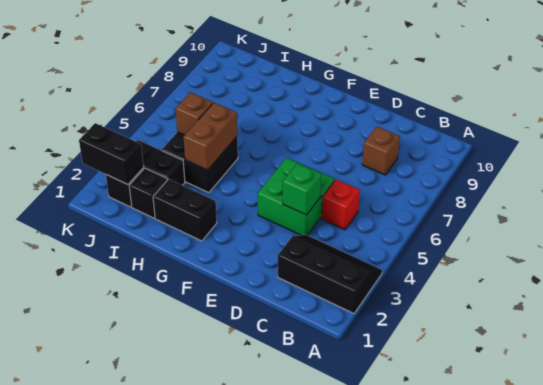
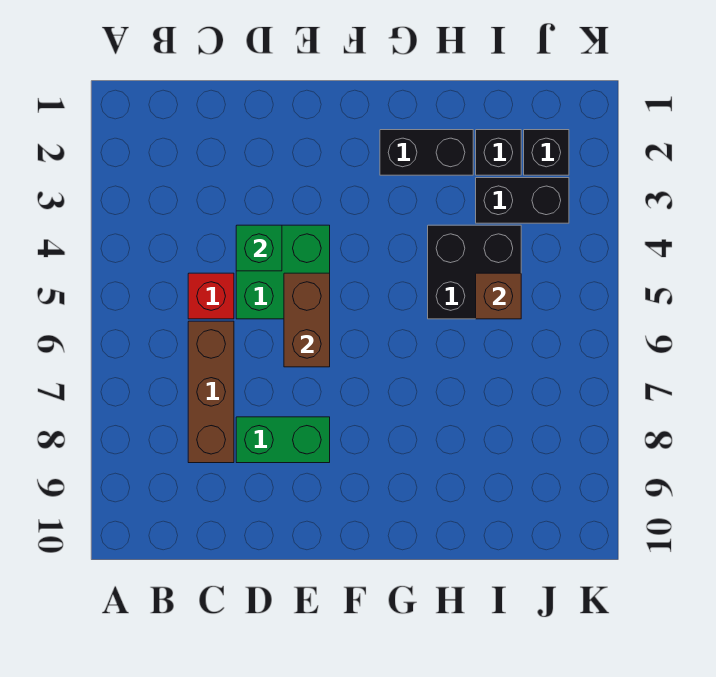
black slope A2:C3 level 1 top 2 -> none
brown brick C8 level 1 -> brown brick C6:C8 level 1
none -> green brick D8:E8 level 1
brown brick H4:H5 level 2 -> brown brick E5:E6 level 2
black brick J2:K2 level 2 -> none

